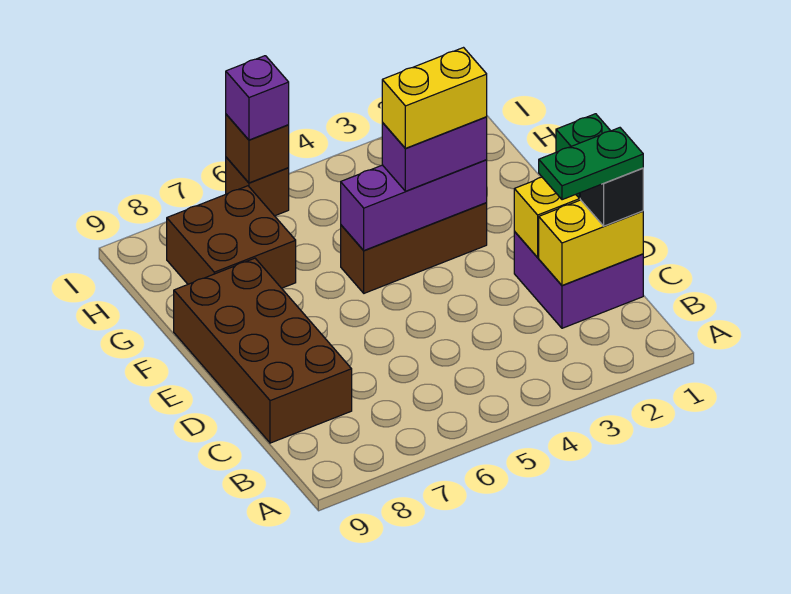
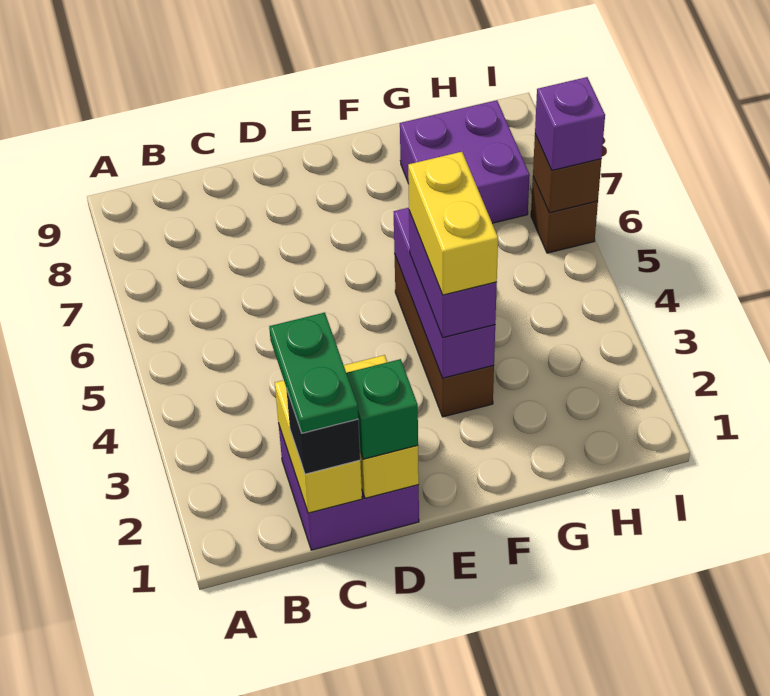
brown brick C8:F9 level 1 -> none
brown brick G7:H8 level 1 -> purple brick G7:H8 level 1

